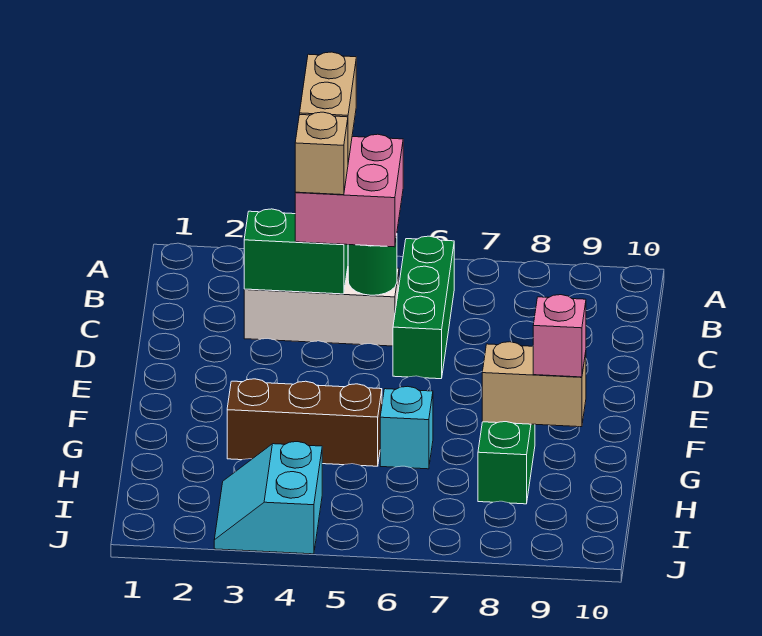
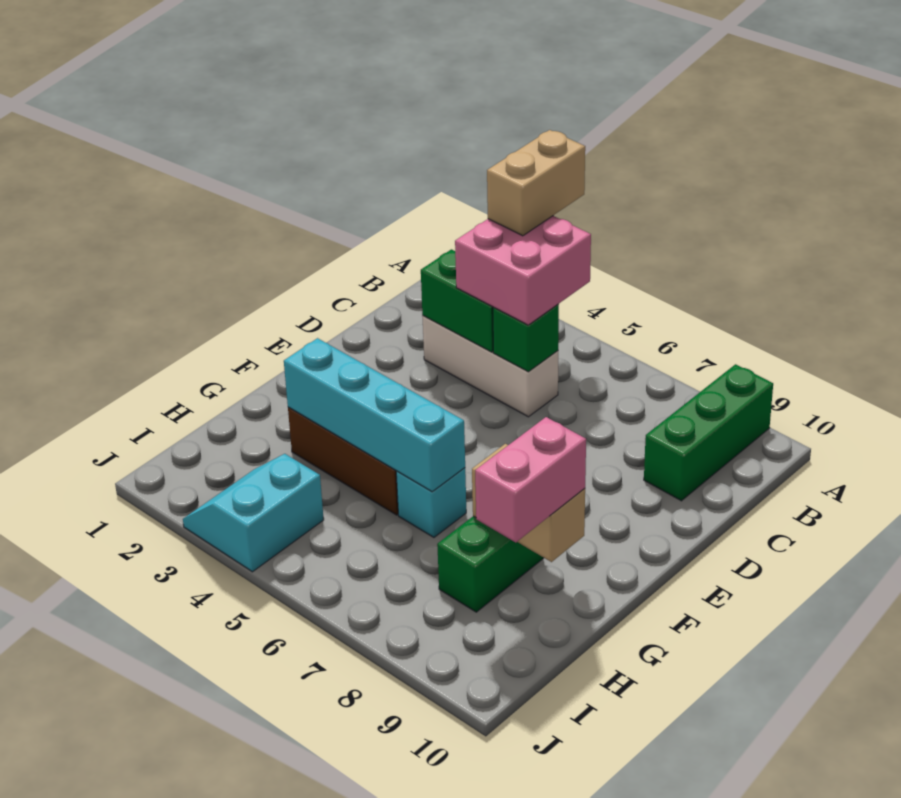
green brick B6:D6 level 1 -> green brick A9:C9 level 1
tan brick C4 level 4 -> none
green round brick C5 level 2 -> green brick C5 level 2
none -> cyan brick G3:G6 level 2
pink brick G9 level 3 -> pink brick G9:H9 level 3

